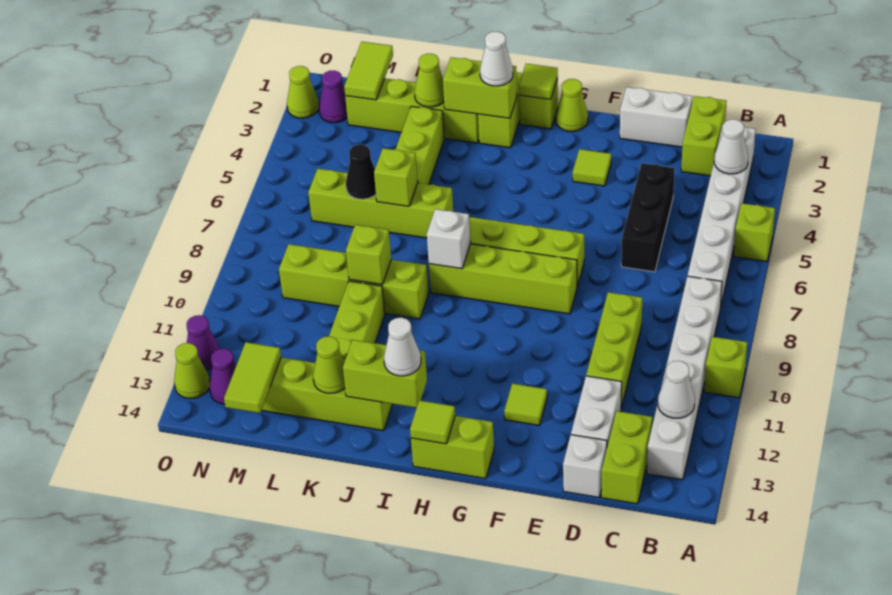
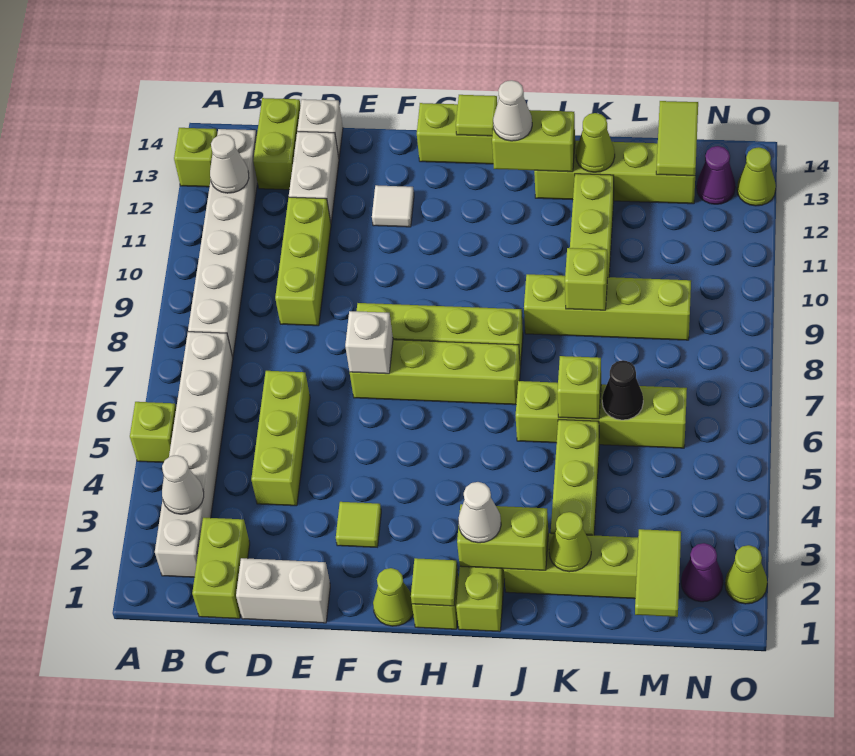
lime brick A10 level 1 -> lime brick A13 level 1
black brick D4:D6 level 1 -> lime brick D4:D6 level 1
lime tile F12 level 1 -> white tile F12 level 1
white brick I8 level 2 -> white brick F7 level 2
purple cone O12 level 1 -> none

